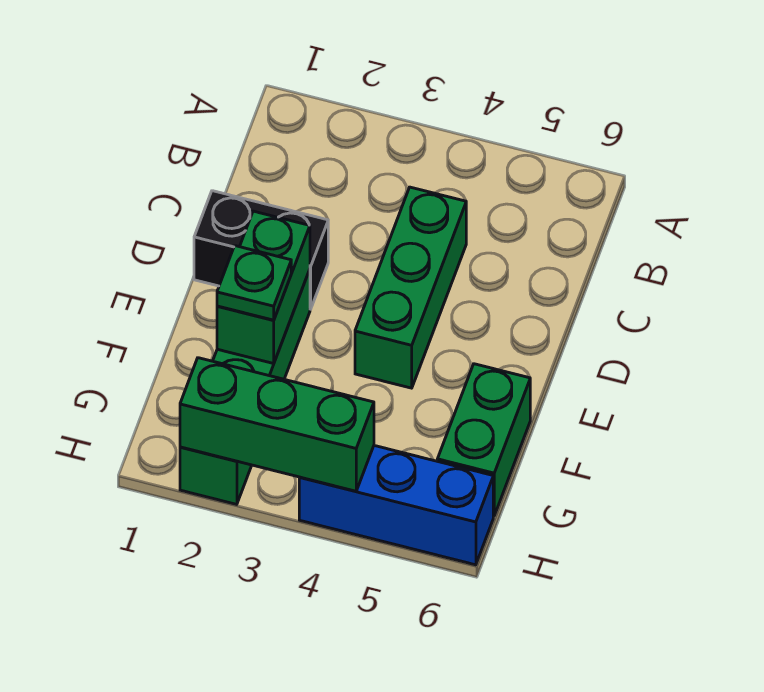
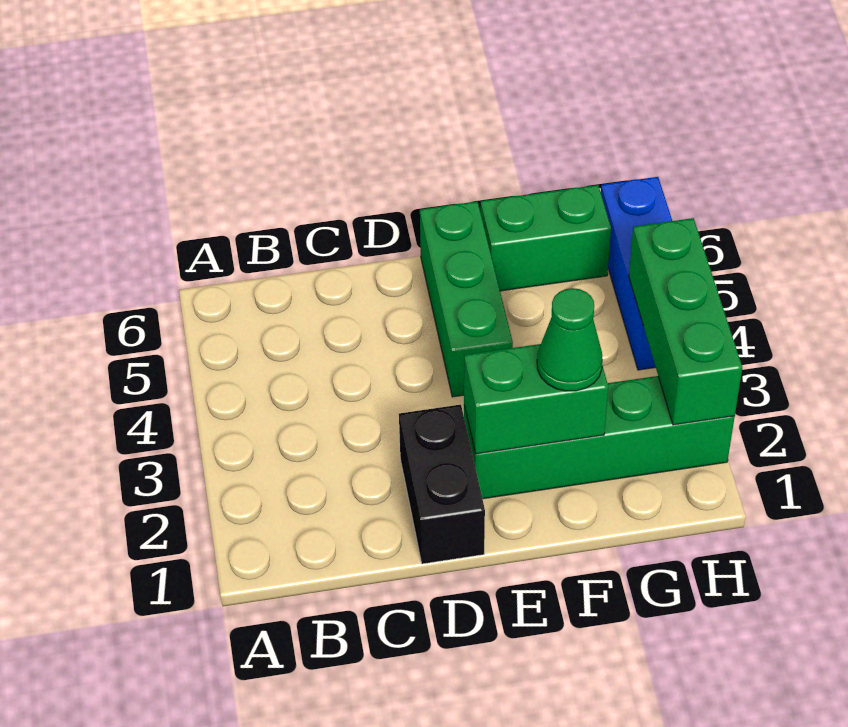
green brick C4:E4 level 1 -> green brick E4:E6 level 1
green plate F2 level 3 -> green cone F2 level 3

